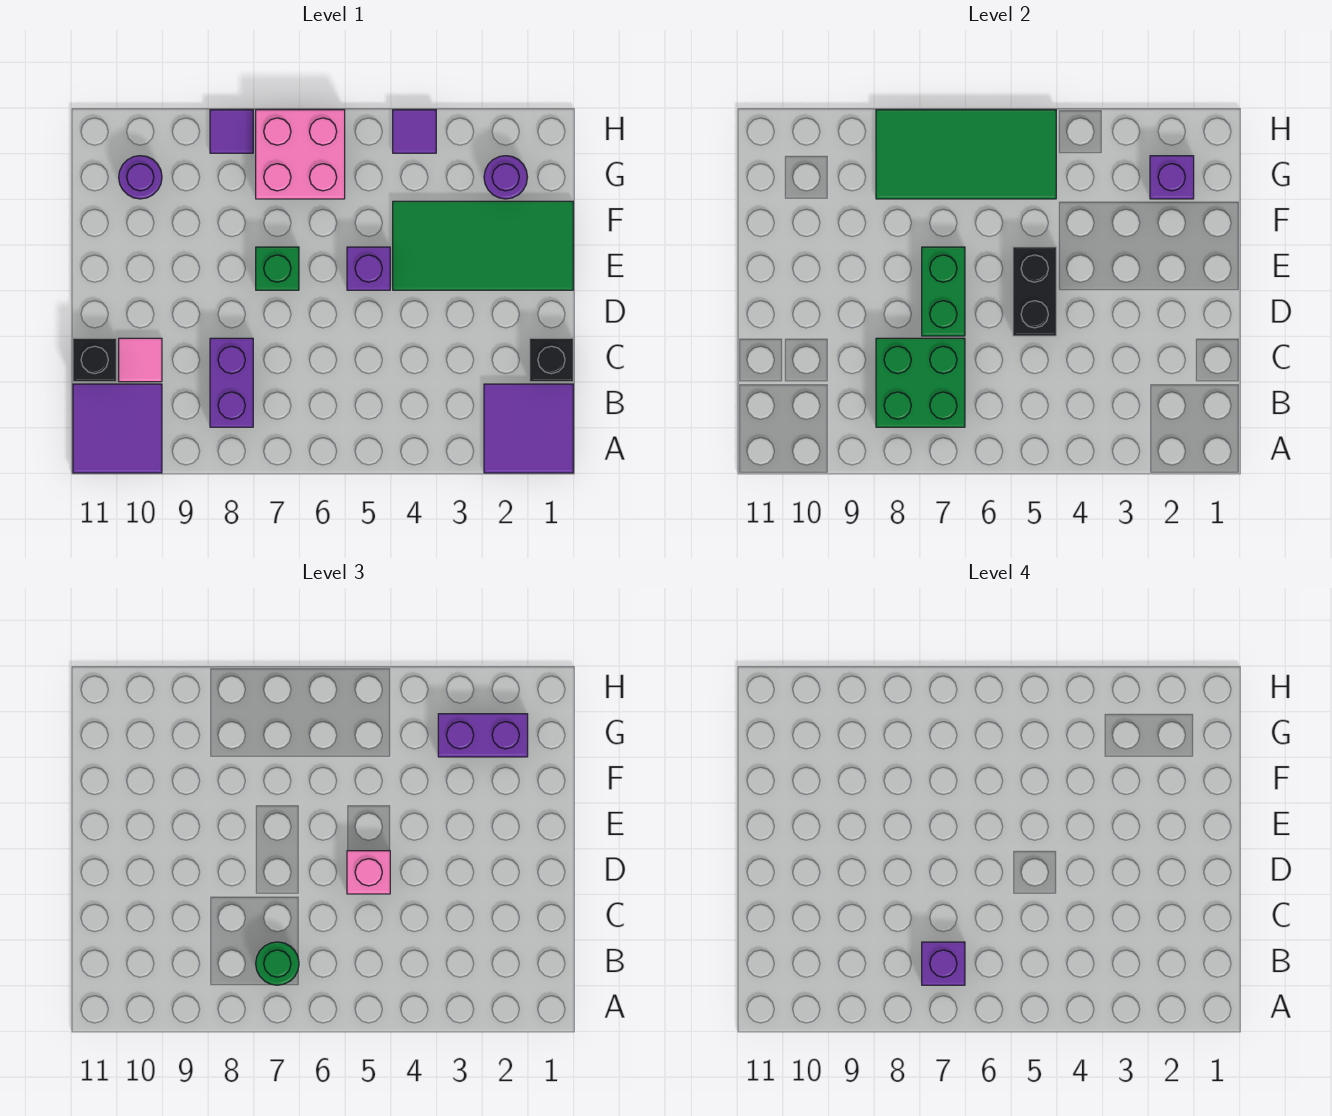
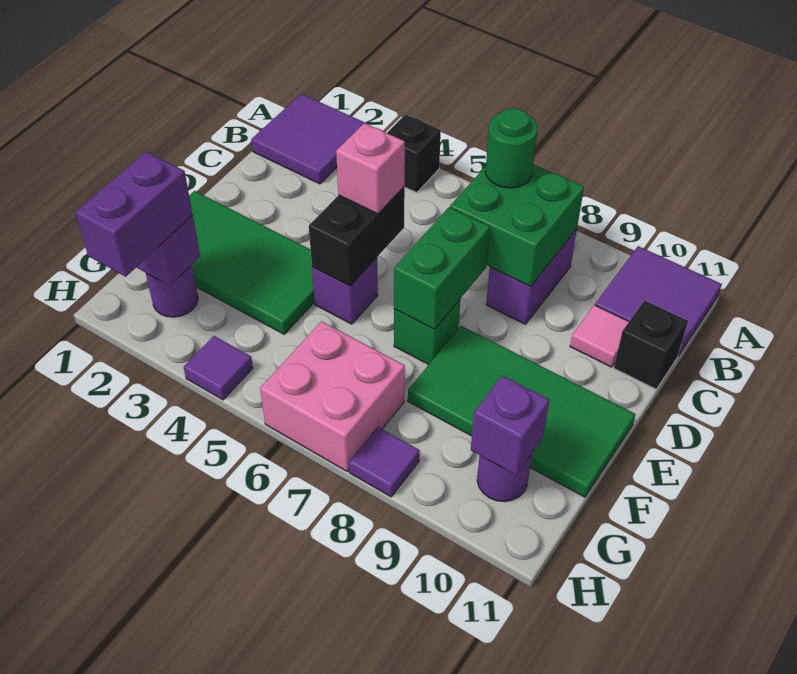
purple brick B7 level 4 -> purple brick G10 level 2
black brick C1 level 1 -> black brick A4 level 1
purple brick G2:G3 level 3 -> purple brick G2:H2 level 3
green tile G5:H8 level 2 -> green tile E8:F11 level 1

